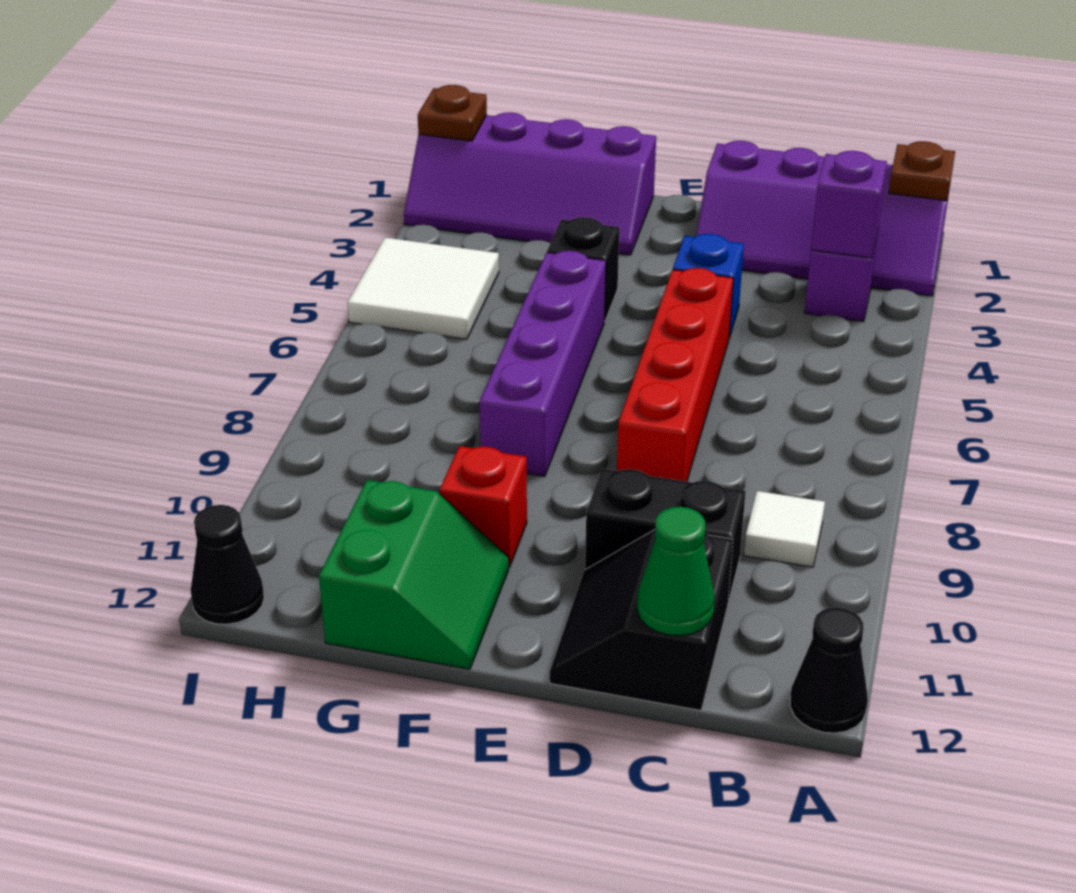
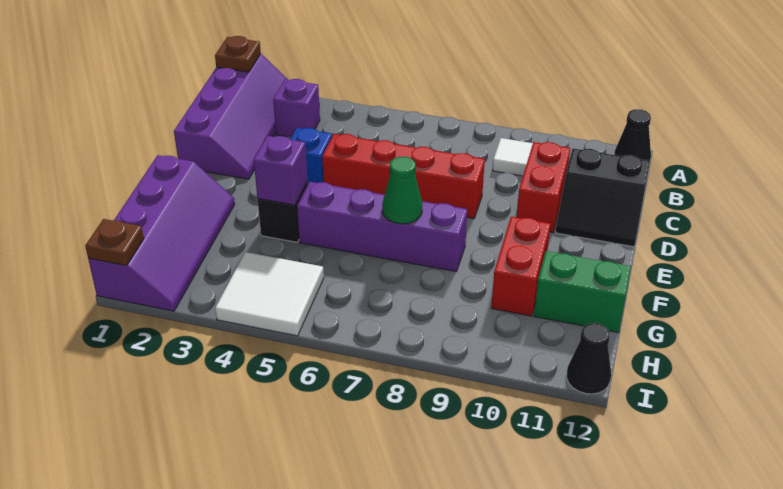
purple brick B3 level 2 -> purple brick F4 level 2
black brick C10:D10 level 1 -> red brick C10:D10 level 1
green cone C12 level 2 -> green cone F7 level 2
red brick F10 level 1 -> red brick F10:G10 level 1

